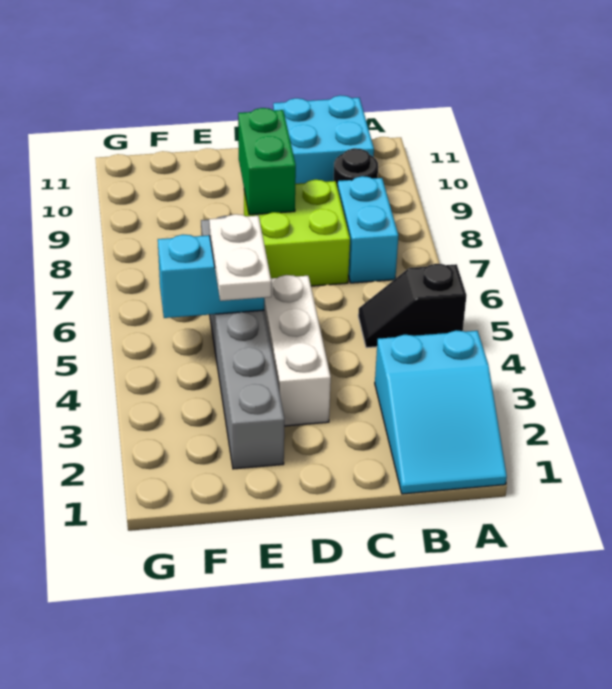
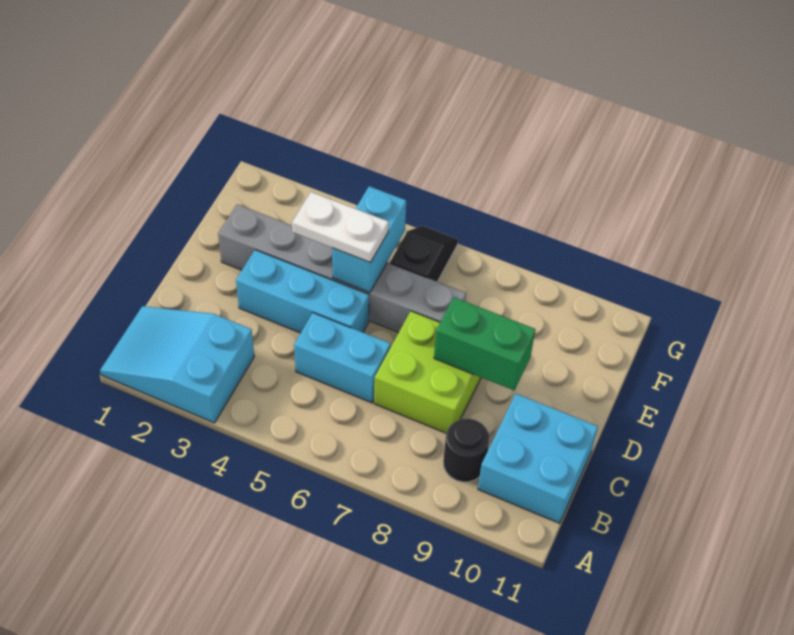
black slope A5:B5 level 1 top A -> black slope F6:G6 level 1 top F
cyan brick B7:B8 level 1 -> cyan brick C5:C6 level 1
white brick D3:D5 level 1 -> cyan brick D3:D5 level 1

